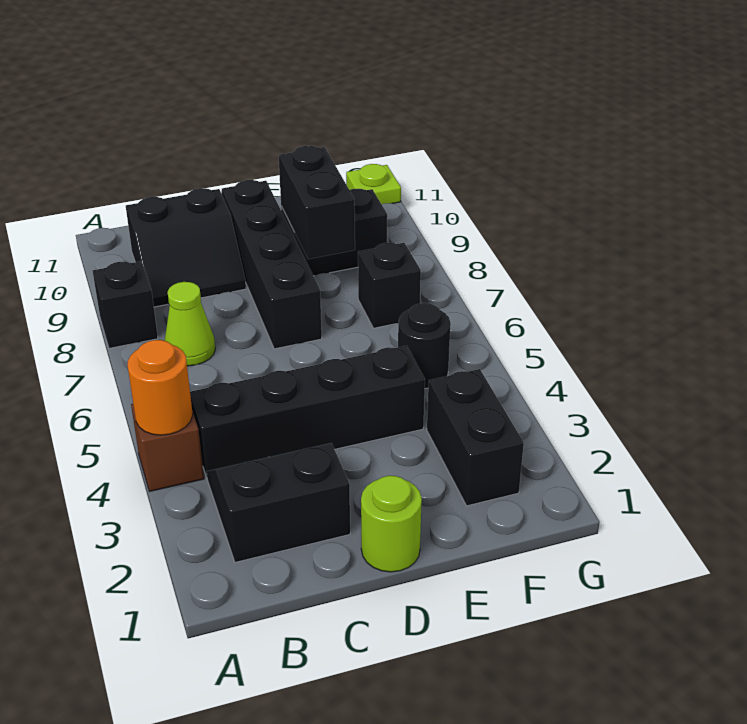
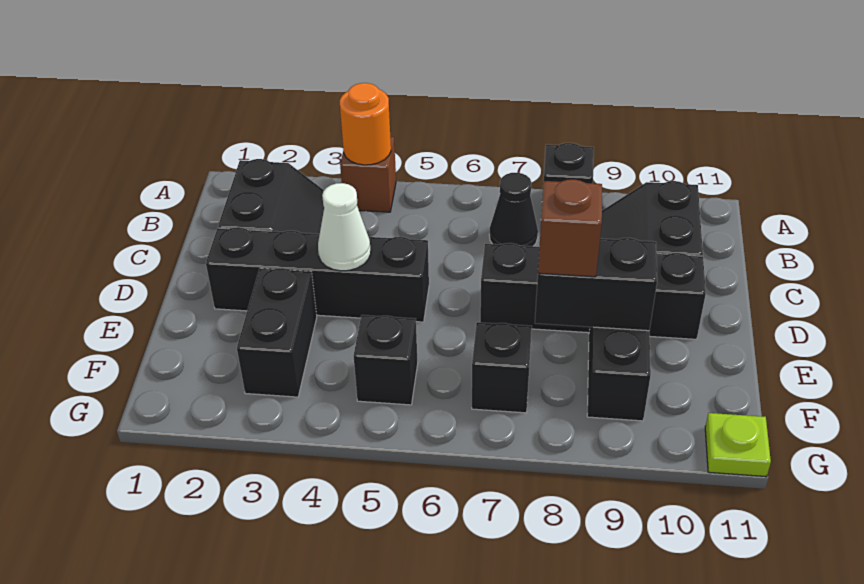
black brick B4:E4 level 1 -> black brick D2:D5 level 1
lime cone B7 level 1 -> black cone B7 level 1
lime round brick D1 level 1 -> none
none -> white cone D4 level 2
none -> brown brick E8 level 3
black brick F2:F3 level 1 -> black brick E3:F3 level 1
black round brick F5 level 1 -> black brick F5 level 1

